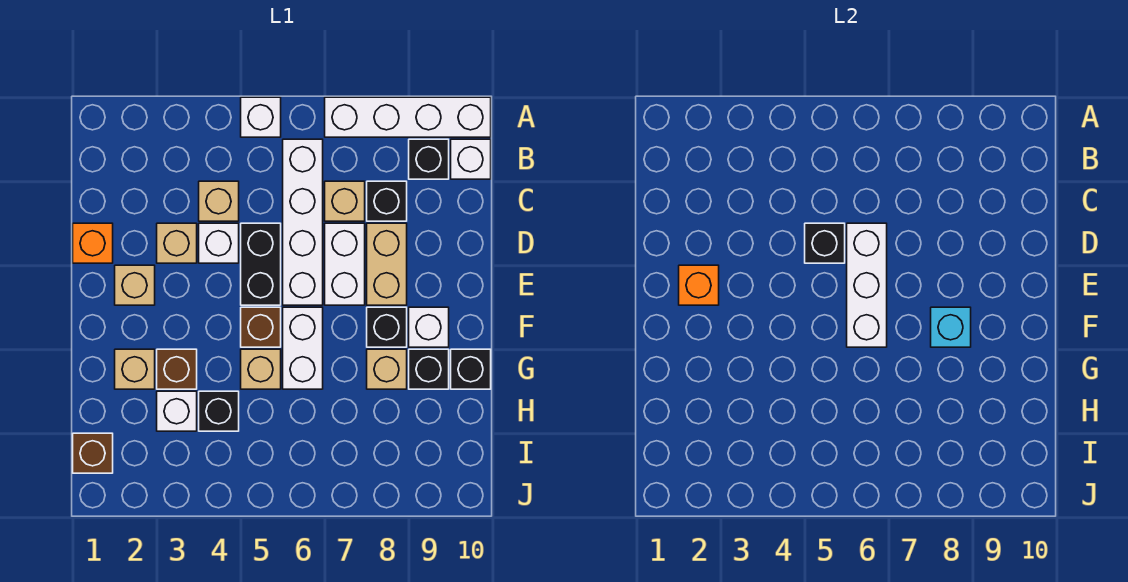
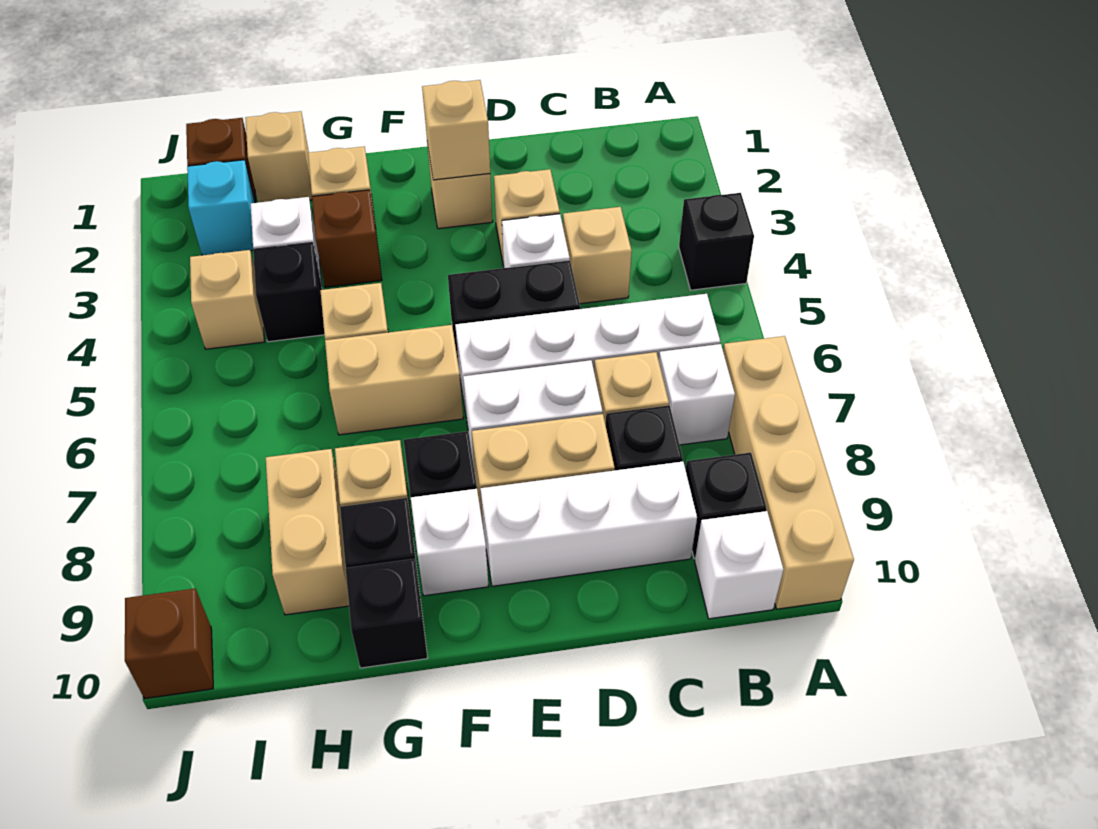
white brick A5 level 1 -> white brick B7 level 1
white brick A7:A10 level 1 -> tan brick A7:A10 level 1
orange brick D1 level 1 -> none
black brick D5 level 2 -> black brick A4 level 1
white brick D6:F6 level 2 -> white brick C9:E9 level 1
orange brick E2 level 2 -> tan brick E2 level 2
brown brick F5 level 1 -> brown brick J10 level 1
white brick F6:G6 level 1 -> tan brick F6:G6 level 1
cyan brick F8 level 2 -> cyan brick I2 level 1
none -> tan brick H1 level 1
none -> tan brick H8:H9 level 1
none -> tan brick I4 level 1

